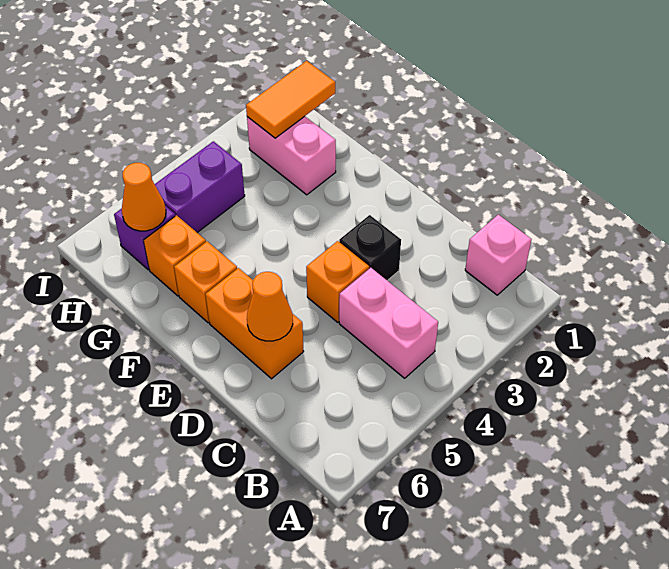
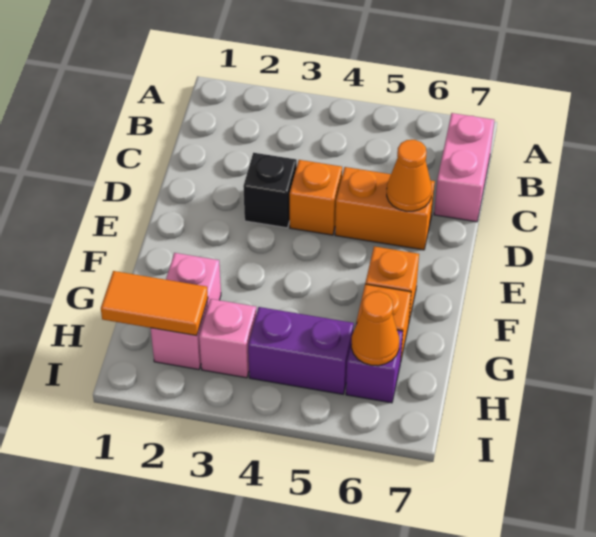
pink brick B1 level 1 -> pink brick H3 level 1
pink brick B4:C4 level 1 -> pink brick B7:C7 level 1
orange brick D6:E6 level 1 -> orange brick D5:D6 level 1

